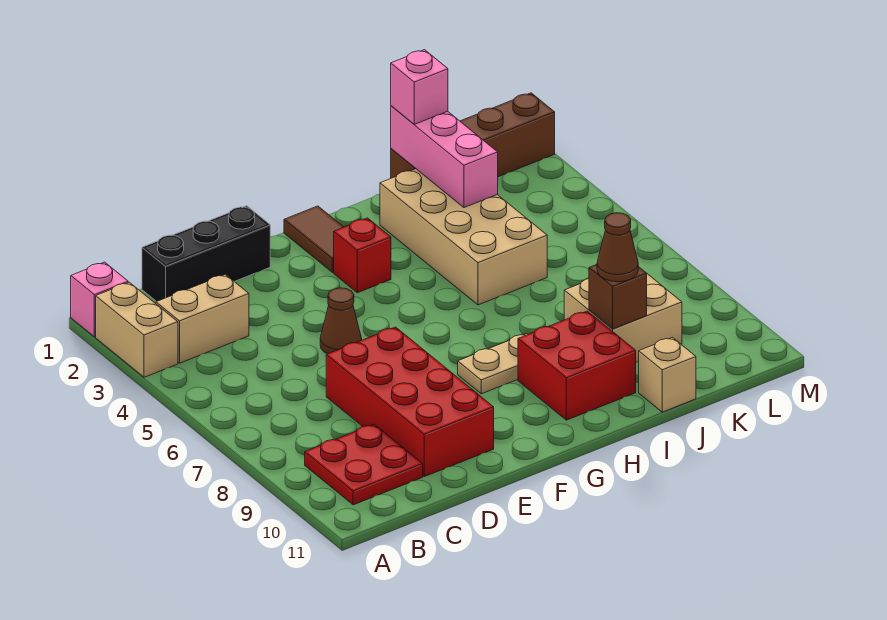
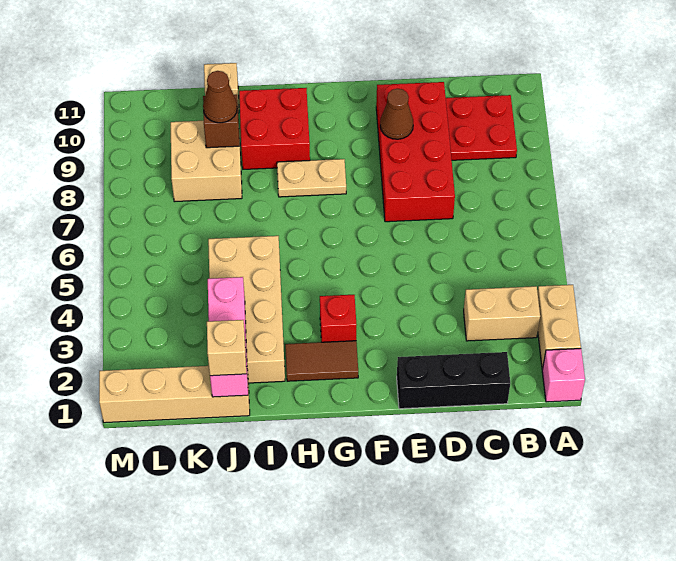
brown cone E5 level 1 -> brown cone E9 level 2
brown tile G1:G2 level 1 -> brown tile G2:H2 level 1
brown brick J1:M1 level 1 -> tan brick J1:M1 level 1
pink brick J1 level 3 -> tan brick J1 level 3

